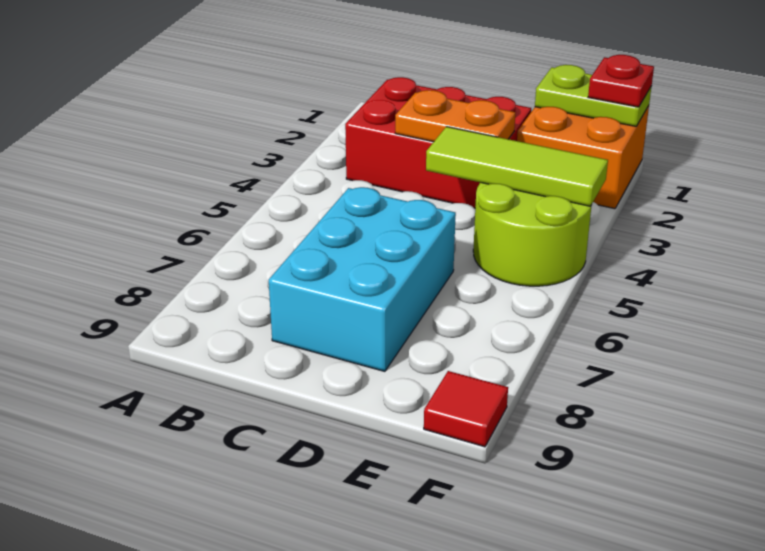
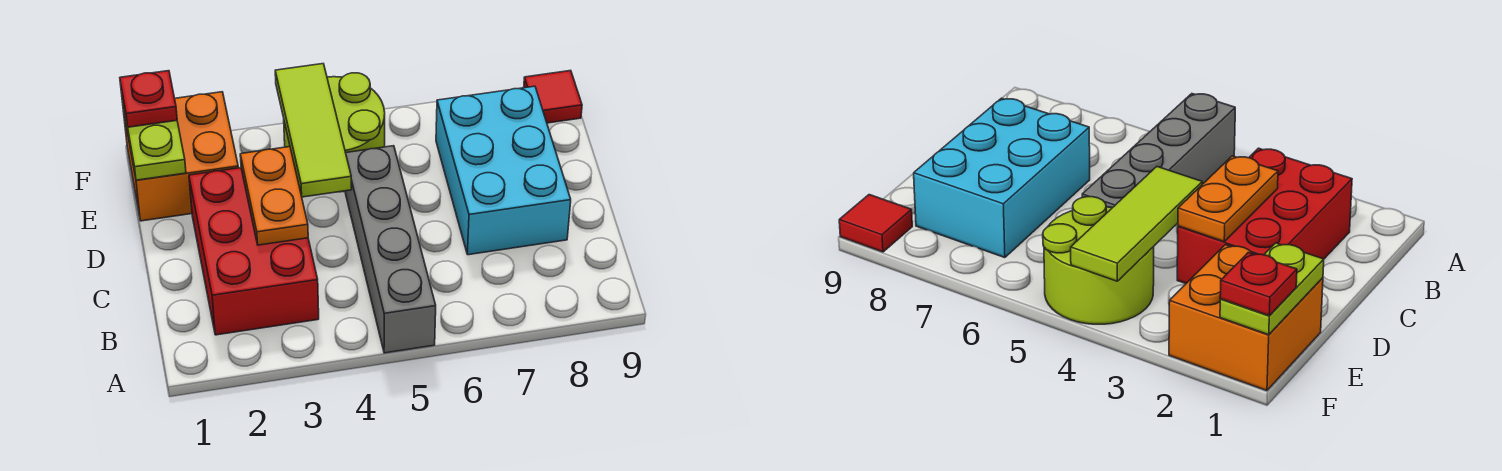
none -> grey brick A5:D5 level 1
cyan brick C6:D8 level 1 -> cyan brick C7:E8 level 1

